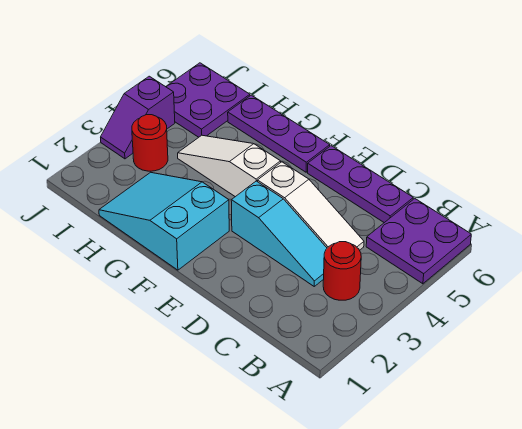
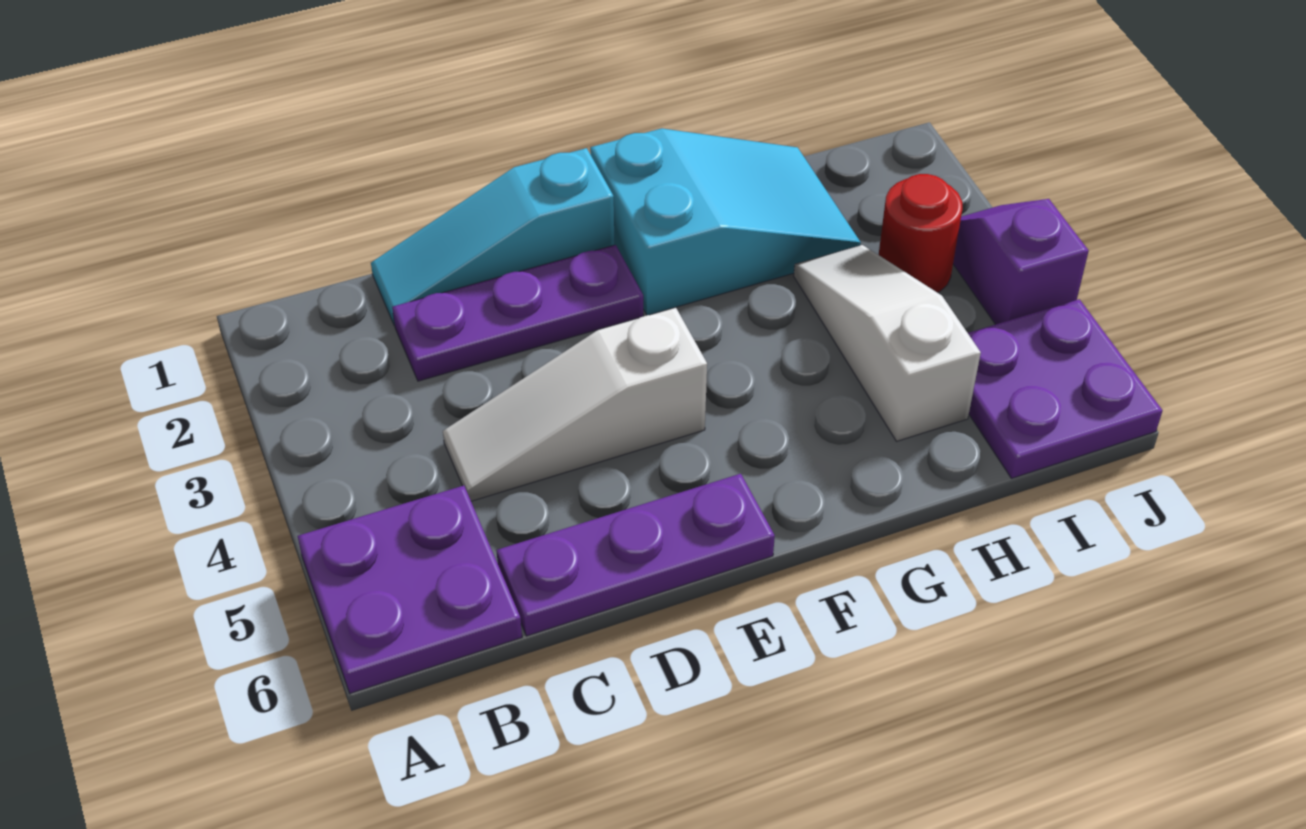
red round brick B3 level 1 -> none
cyan slope C3:E3 level 1 top E -> cyan slope C1:E1 level 1 top E
white slope F4:H4 level 1 top F -> white slope H3:H5 level 1 top 5
purple plate F6:H6 level 1 -> purple plate C2:E2 level 1

